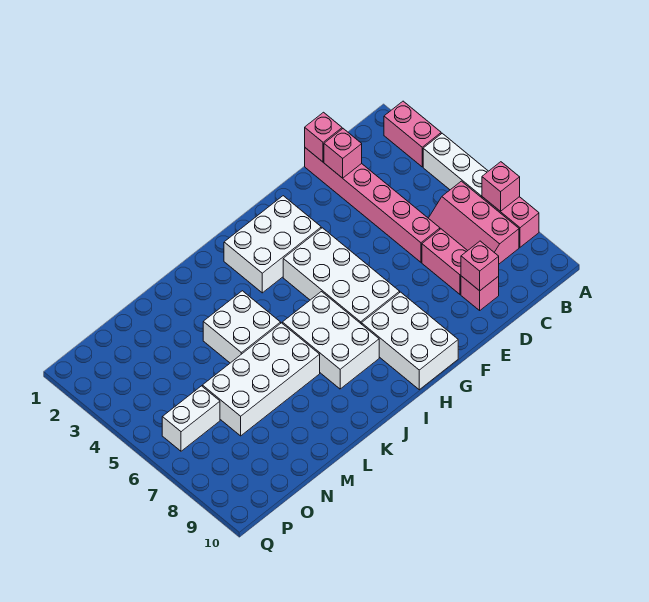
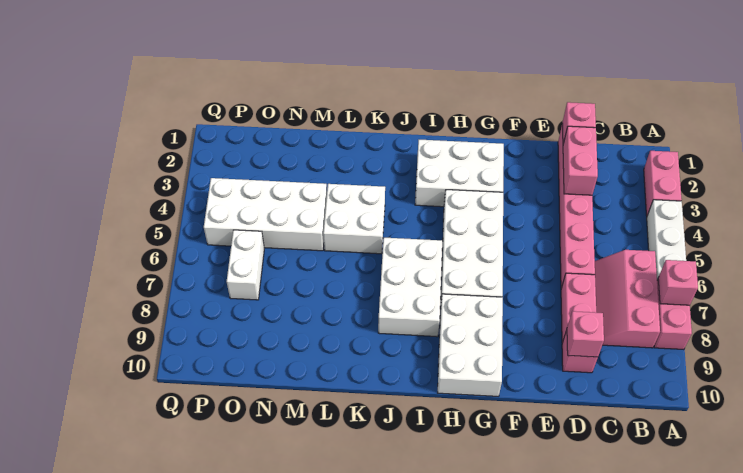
pink brick D2 level 2 -> pink brick D2:D3 level 2
white brick K6:N7 level 1 -> white brick M4:P5 level 1
white brick O6:P6 level 1 -> white brick O6:O7 level 1

